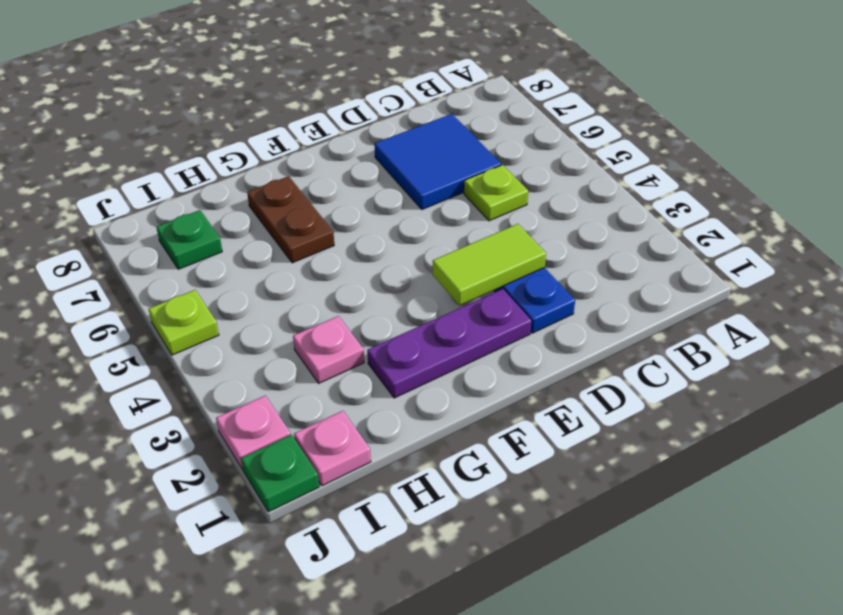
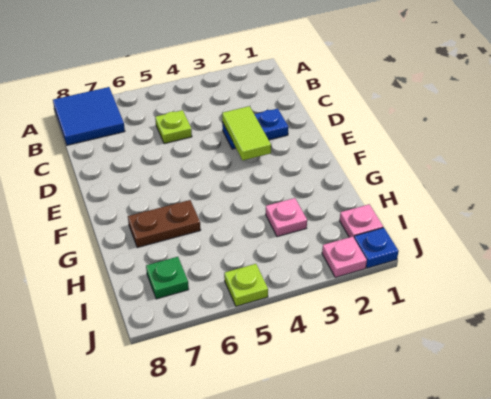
blue tile C6:D7 level 1 -> blue tile A7:B8 level 1
purple plate E2:G2 level 1 -> none
green plate J1 level 1 -> blue plate J1 level 1

